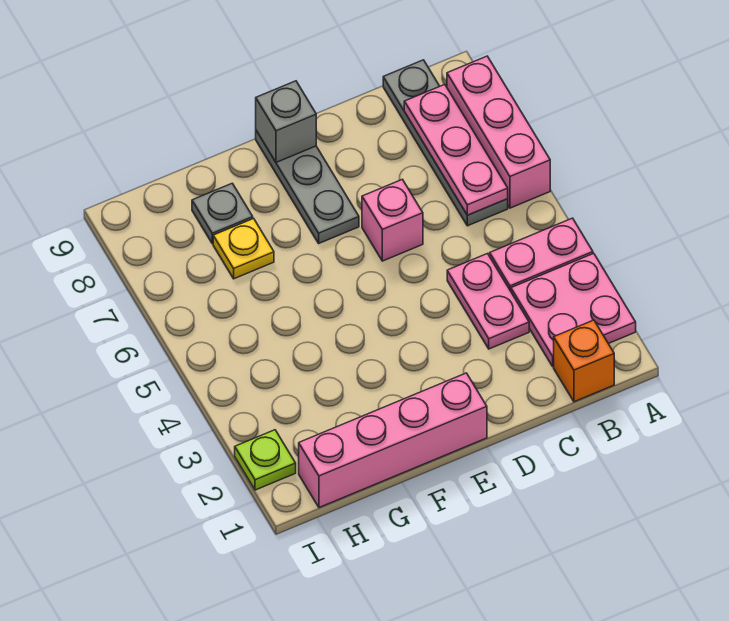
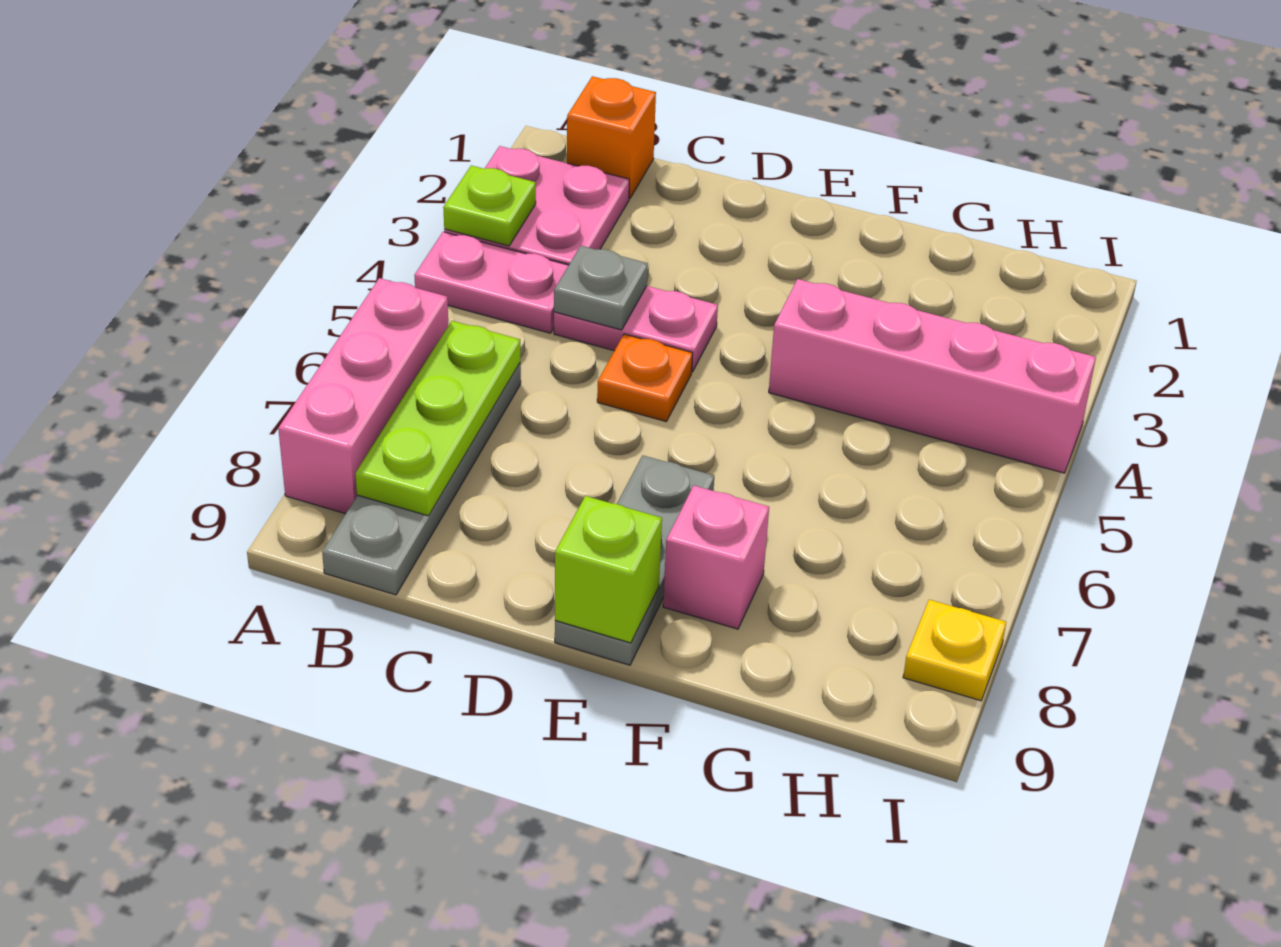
pink plate B6:B8 level 2 -> lime plate B6:B8 level 2
pink plate C3:C4 level 1 -> pink plate C4:D4 level 1
none -> orange plate D5 level 1
pink brick D6 level 1 -> pink brick F8 level 1
pink brick E1:H1 level 1 -> pink brick F4:I4 level 1
grey brick E9 level 2 -> lime brick E9 level 2
yellow plate G7 level 1 -> yellow plate I8 level 1
grey plate G8 level 1 -> grey plate C4 level 2
lime plate I2 level 1 -> lime plate A3 level 2

